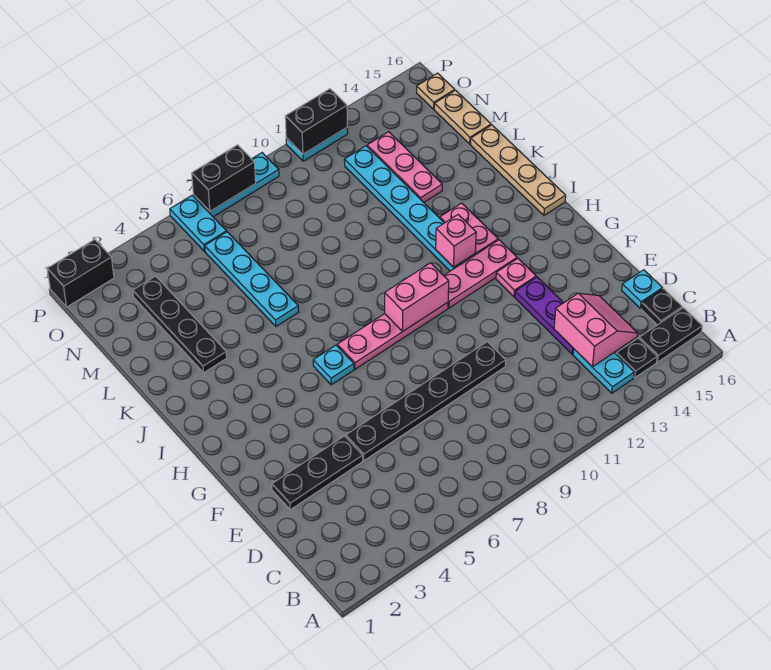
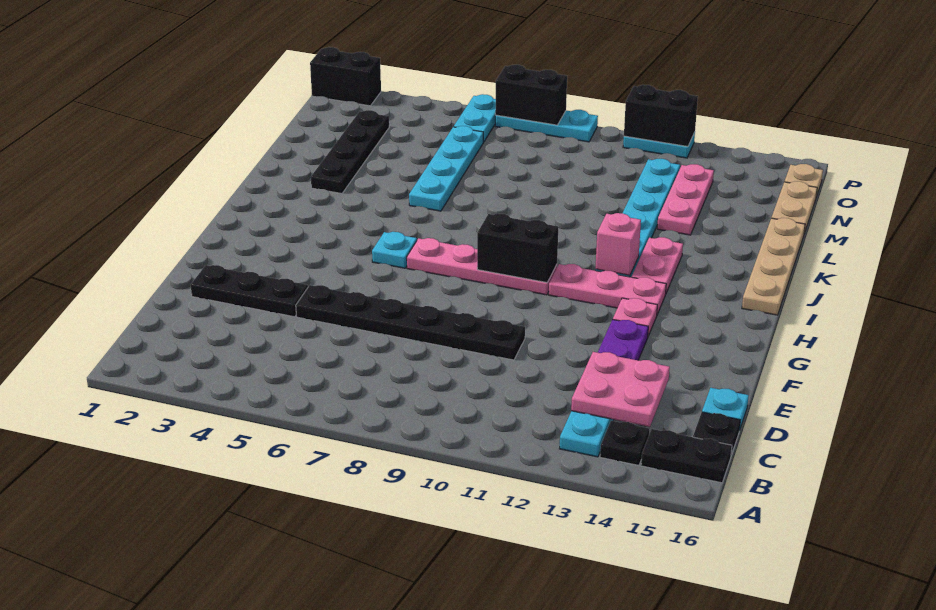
pink slope C13:D14 level 2 top 13 -> pink plate C13:D14 level 2
pink brick H9:H10 level 2 -> black brick H9:H10 level 2

